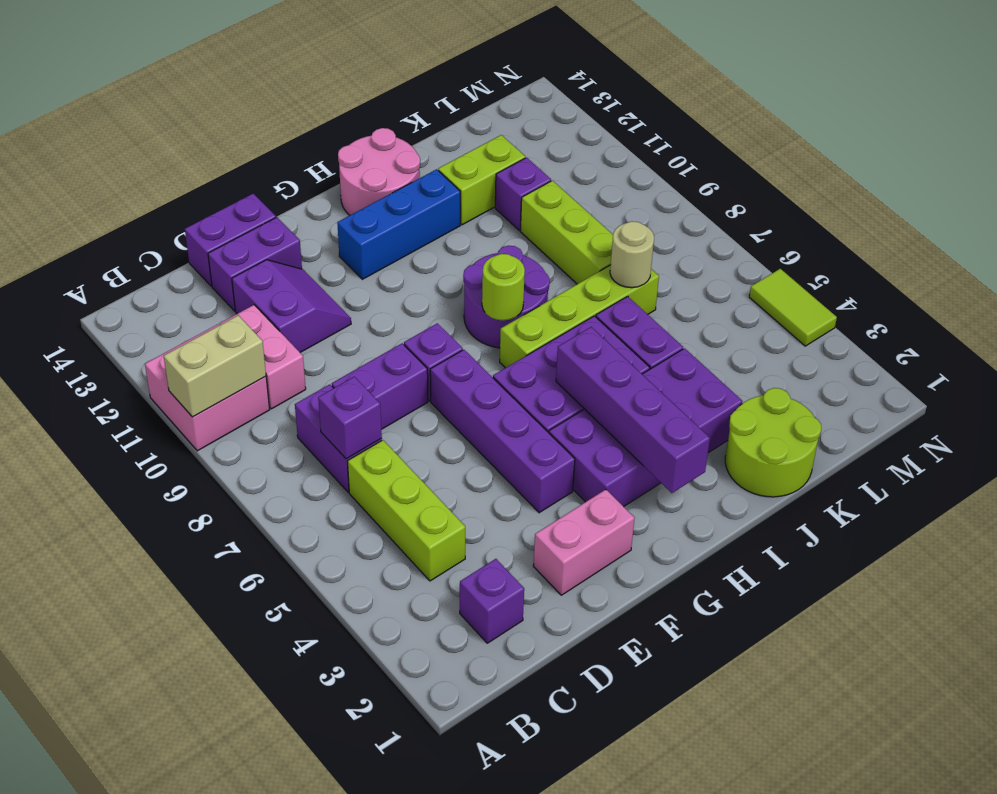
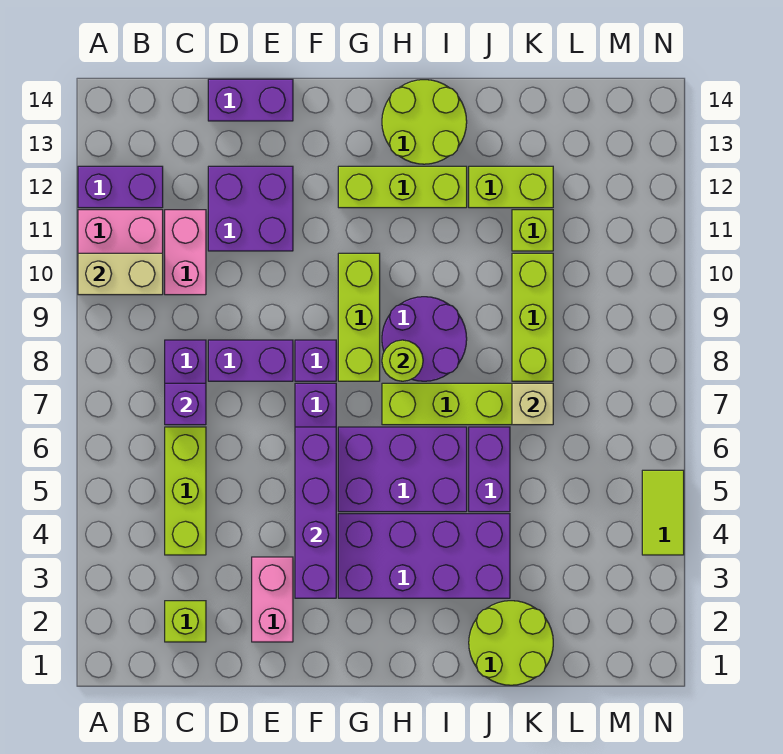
purple brick C2 level 1 -> lime brick C2 level 1
purple slope D11:E12 level 1 top D -> purple brick D11:E12 level 1
purple brick D13:E13 level 1 -> purple brick A12:B12 level 1
pink brick E2:F2 level 1 -> pink brick E2:E3 level 1
none -> lime brick G8:G10 level 1
blue brick G12:I12 level 1 -> lime brick G12:I12 level 1
purple brick H2:H5 level 2 -> purple brick F3:F6 level 2
pink round brick H13:I14 level 1 -> lime round brick H13:I14 level 1
tan round brick K7 level 2 -> tan brick K7 level 2
purple brick K11 level 1 -> lime brick K11 level 1

